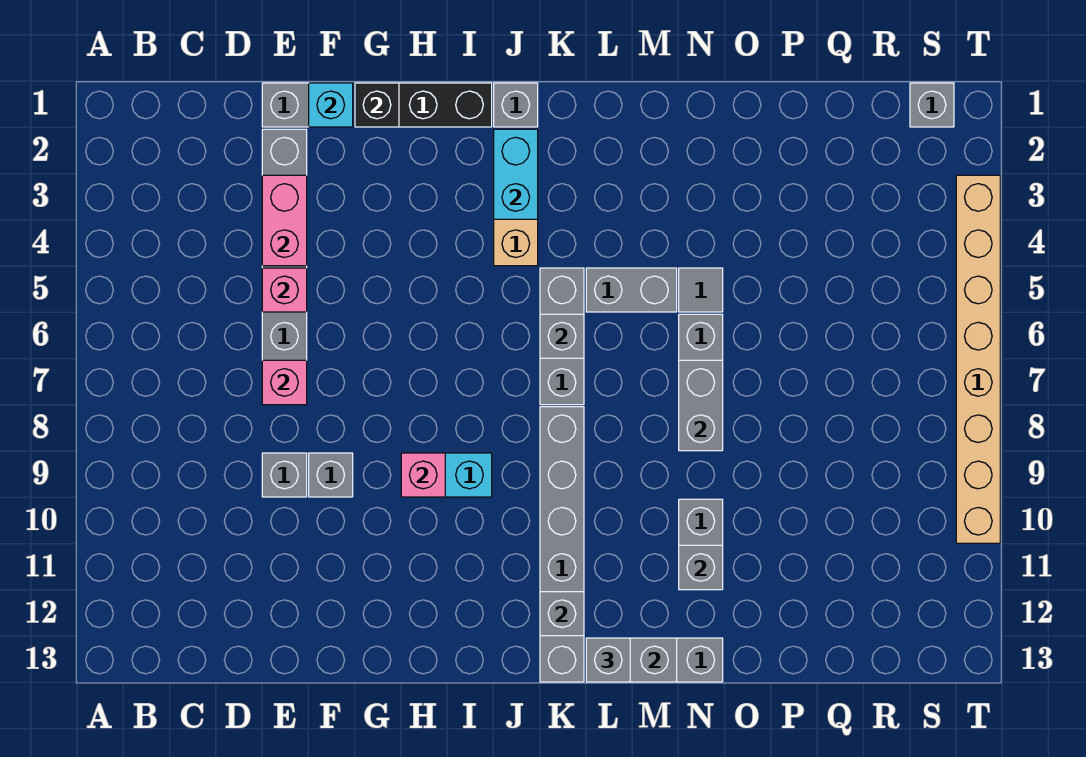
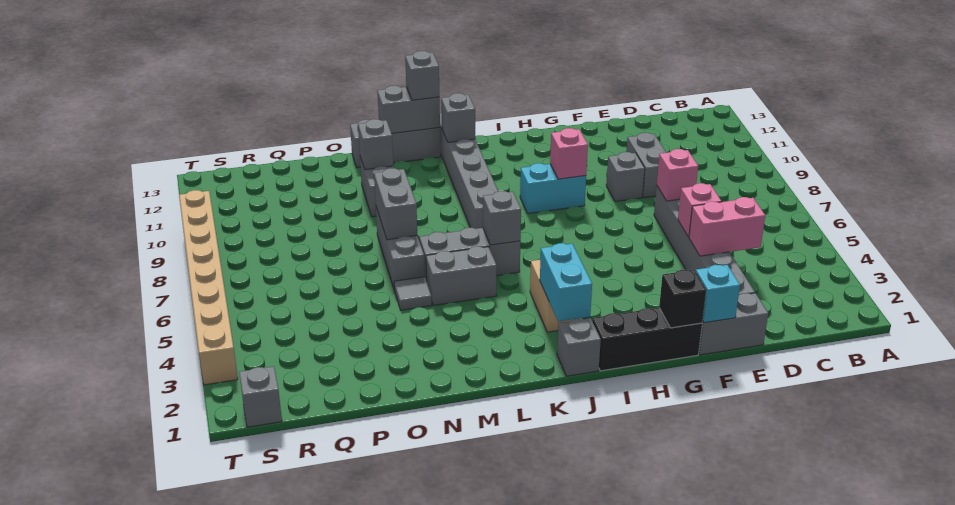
pink brick E3:E4 level 2 -> pink brick D4:E4 level 2
grey brick E9 level 1 -> grey brick E9:E10 level 1
grey brick K5:K7 level 1 -> grey brick K6:M6 level 1

